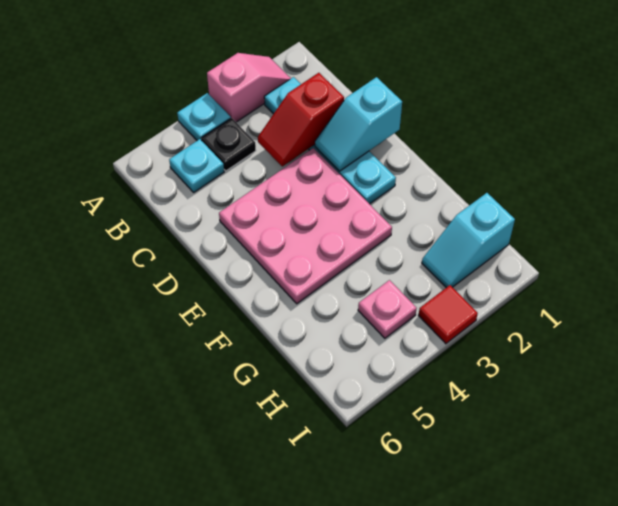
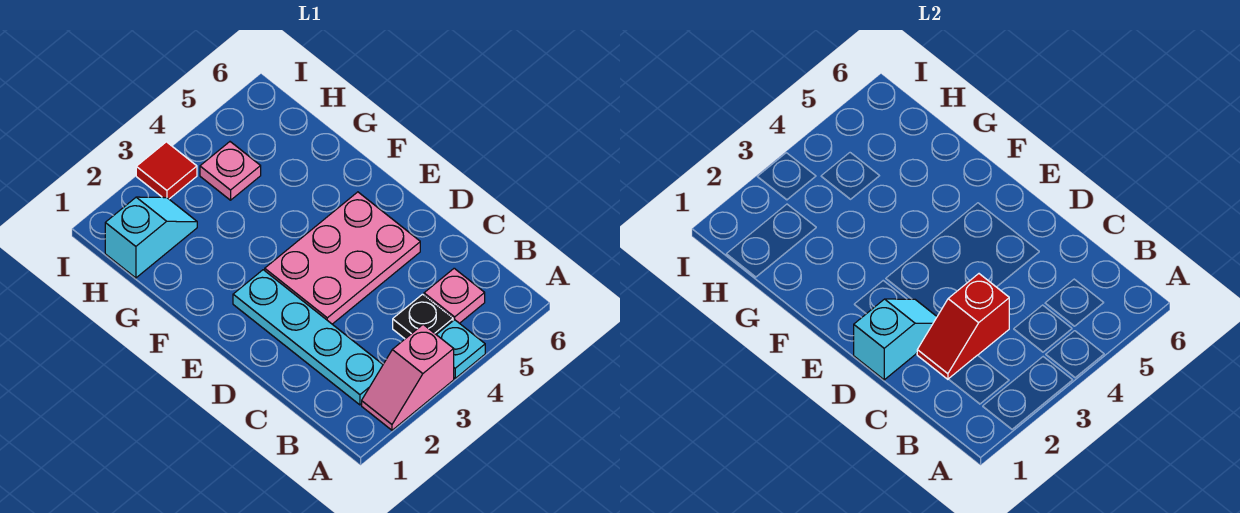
cyan plate B5 level 1 -> pink plate B5 level 1
red slope C2:C3 level 2 top 2 -> red slope C2:C3 level 2 top 3
pink plate D3:F5 level 1 -> pink plate D3:E5 level 1

